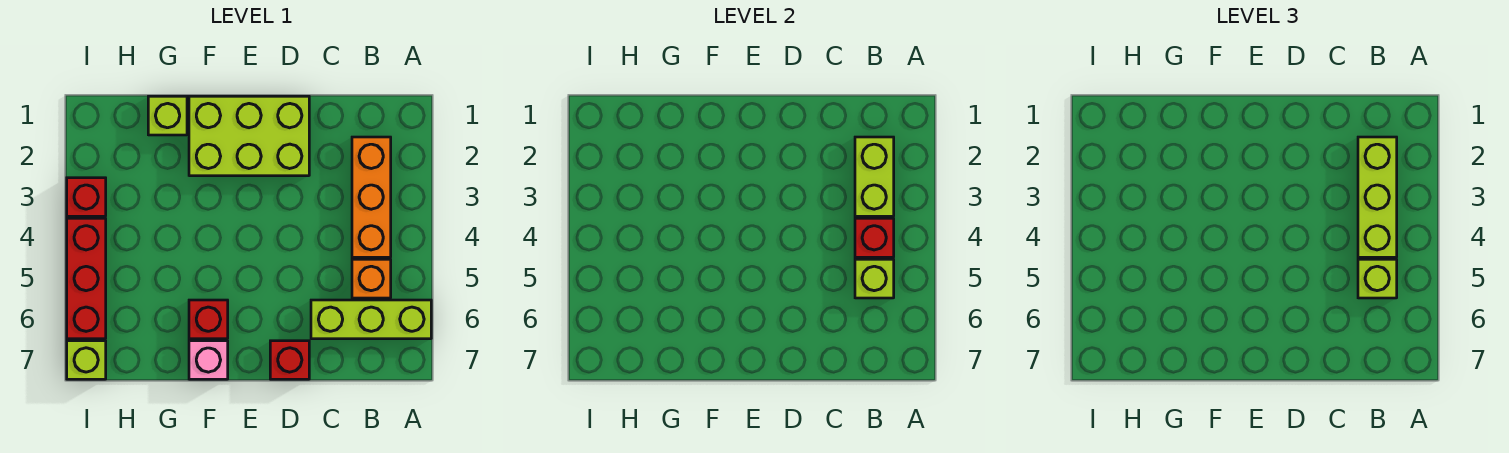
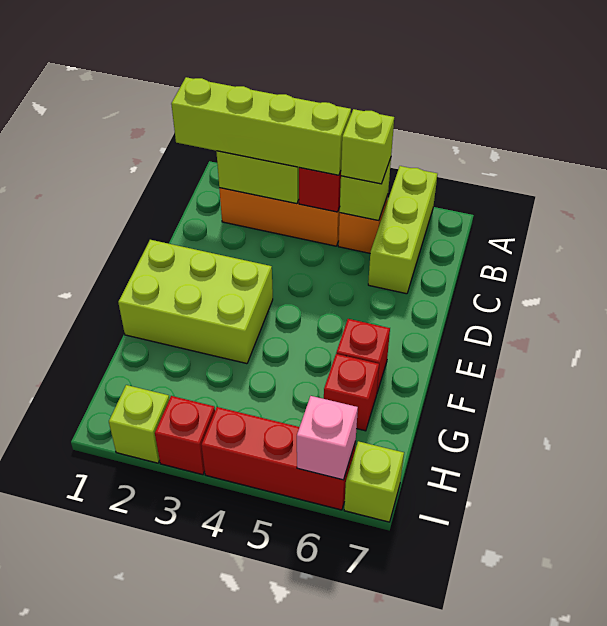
lime brick B2:B4 level 3 -> lime brick B1:B4 level 3
lime brick D1:F2 level 1 -> lime brick E1:F3 level 1
red brick D7 level 1 -> red brick G6 level 1
pink brick F7 level 1 -> pink brick I6 level 2
lime brick G1 level 1 -> lime brick I2 level 1

